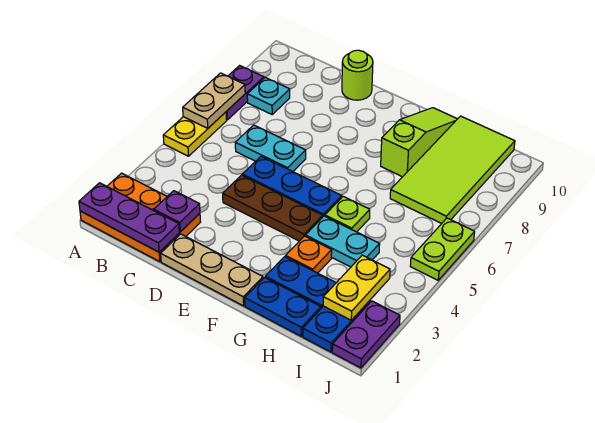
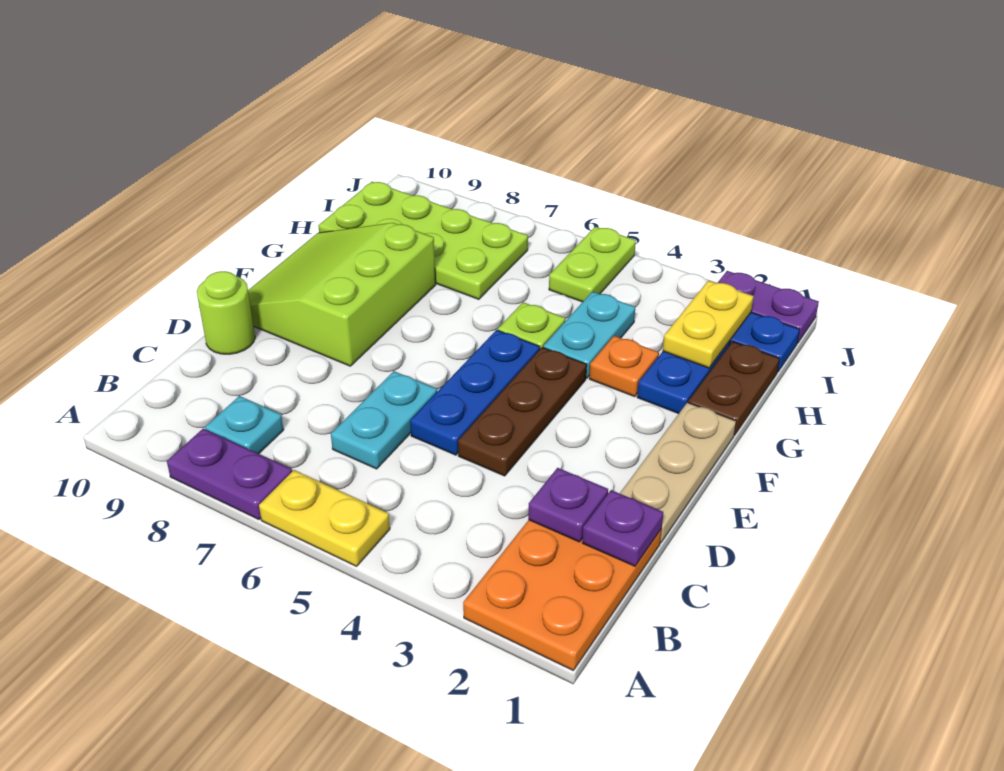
purple plate A1:C1 level 2 -> purple plate C1 level 2
tan plate A6:A7 level 2 -> none
blue plate G1:H1 level 1 -> brown plate G1:H1 level 1
lime slope G8:G10 level 1 top 8 -> lime slope E8:G10 level 1 top 8
lime tile H7:I10 level 1 -> lime plate H7:I10 level 1
yellow plate I2:I3 level 2 -> yellow plate H2:I2 level 2
lime plate J5:J6 level 1 -> lime plate I5:J5 level 1

